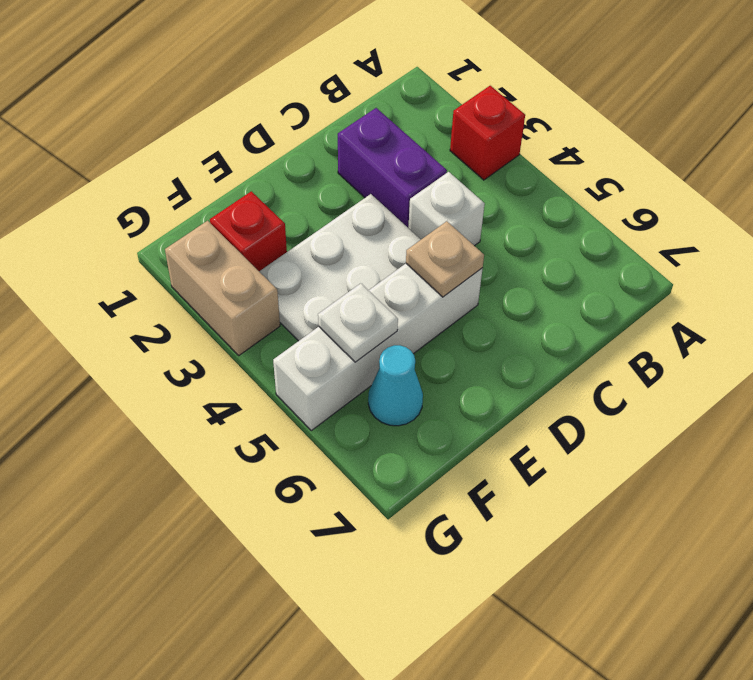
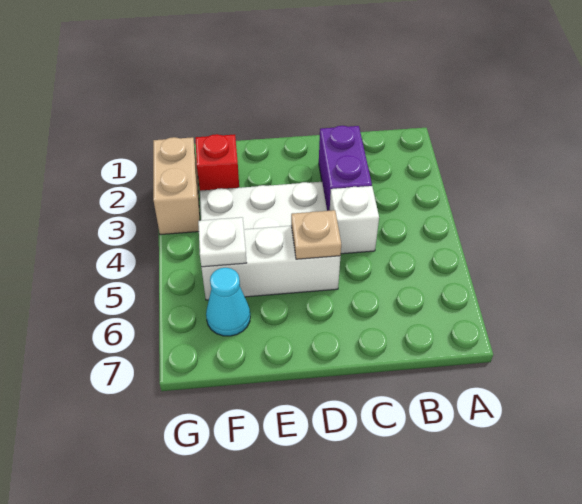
red brick A3 level 1 -> none
white brick D5:G5 level 1 -> white brick D5:F5 level 1

